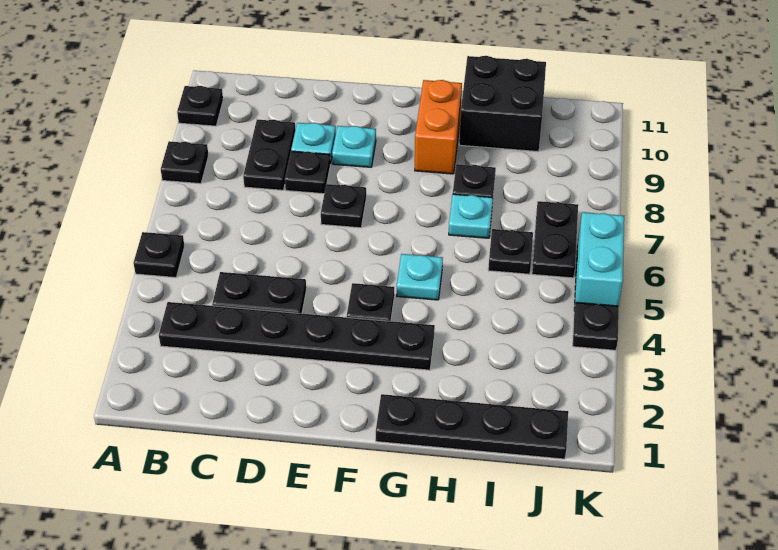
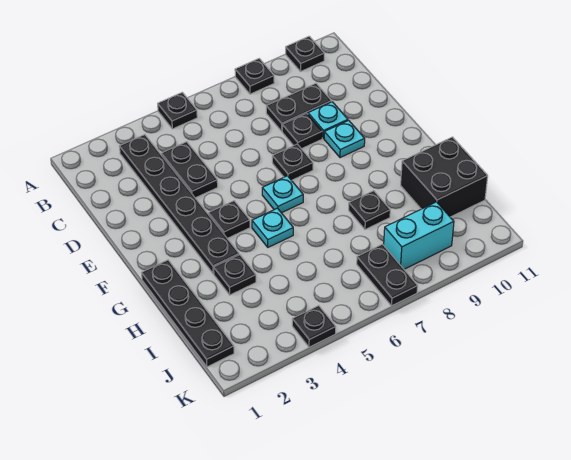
orange brick G9:G10 level 1 -> none
cyan plate H7 level 1 -> cyan plate F6 level 1
black plate I6 level 1 -> black plate H3 level 1
black plate J6:J7 level 1 -> black plate J7:K7 level 1
cyan brick K5:K6 level 1 -> cyan brick J8:J9 level 1

